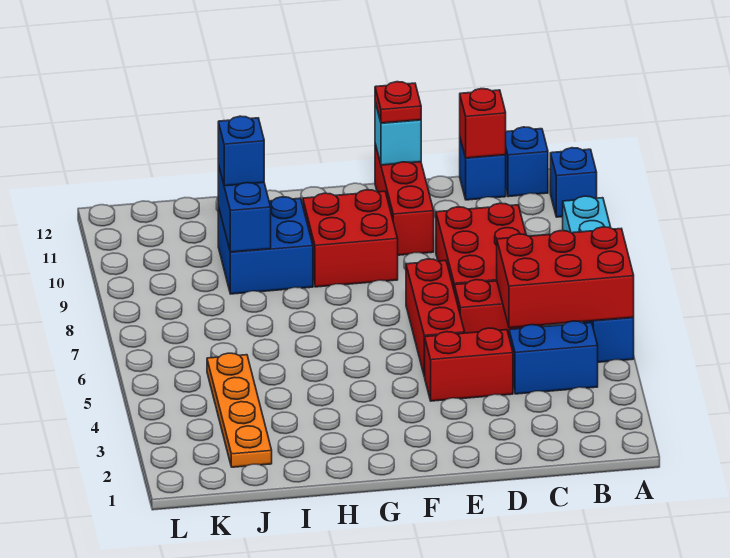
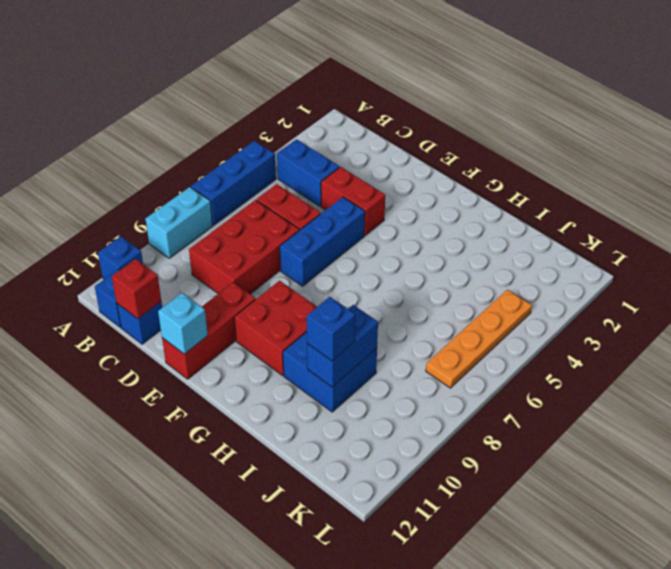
red brick A5:C6 level 2 -> none
red brick E5:E7 level 1 -> blue brick E5:E7 level 1
red plate E12 level 3 -> none
orange plate J2:J5 level 1 -> orange plate K4:K7 level 1

